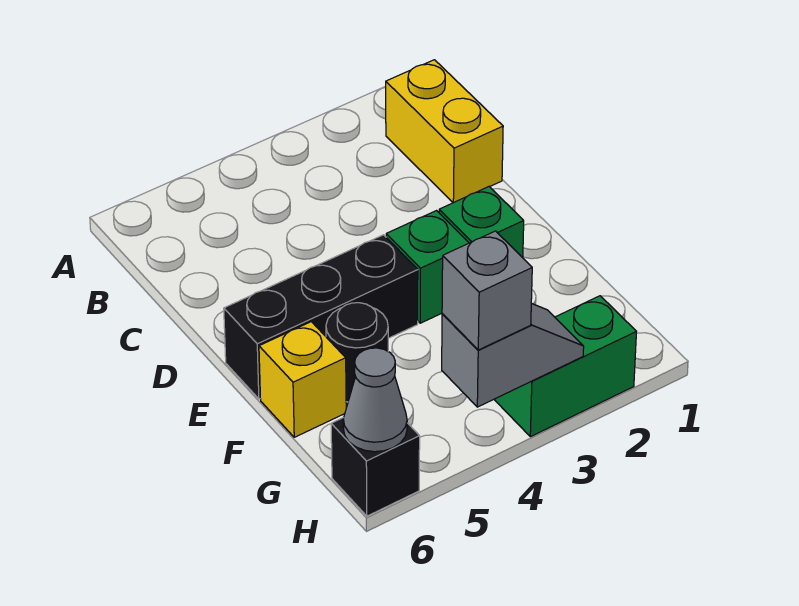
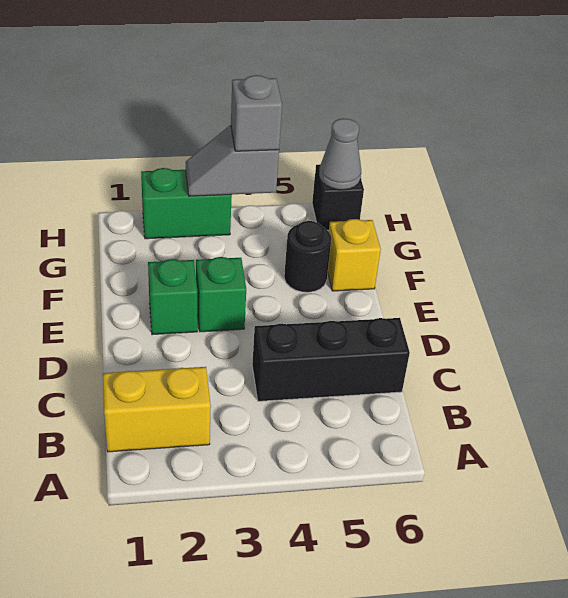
yellow brick B1:C1 level 1 -> yellow brick B1:B2 level 1
black brick E4:E6 level 1 -> black brick C4:C6 level 1

